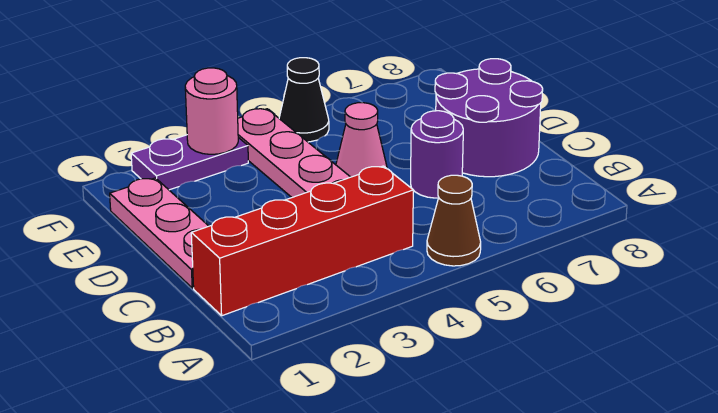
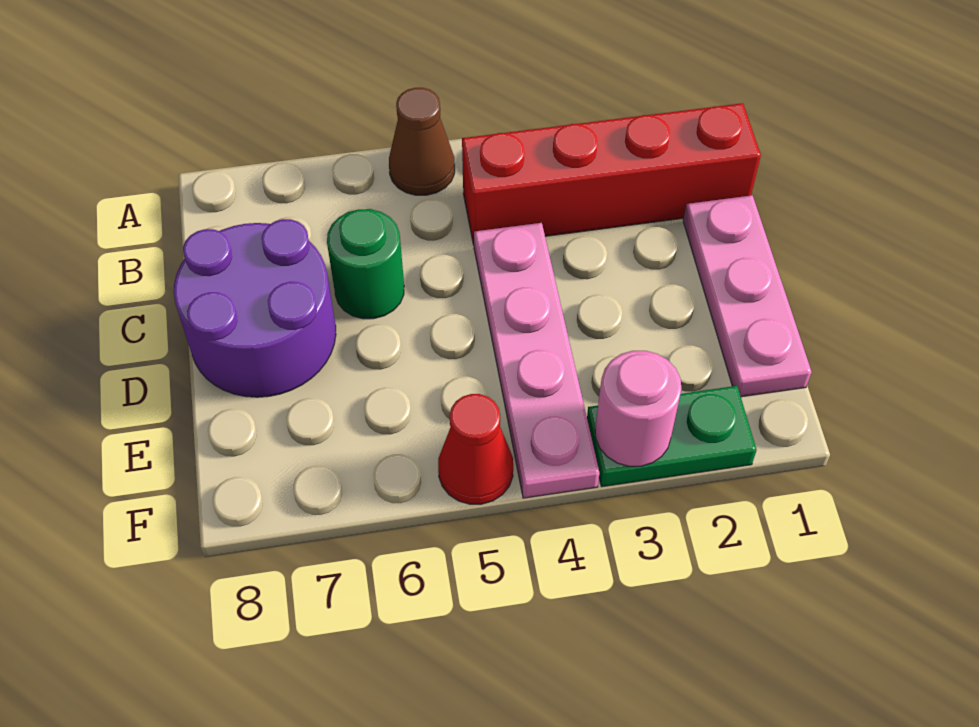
purple round brick C6 level 1 -> green round brick C6 level 1
pink cone D5 level 1 -> none
purple plate F2:F3 level 1 -> green plate F2:F3 level 1
black cone F5 level 1 -> red cone F5 level 1

